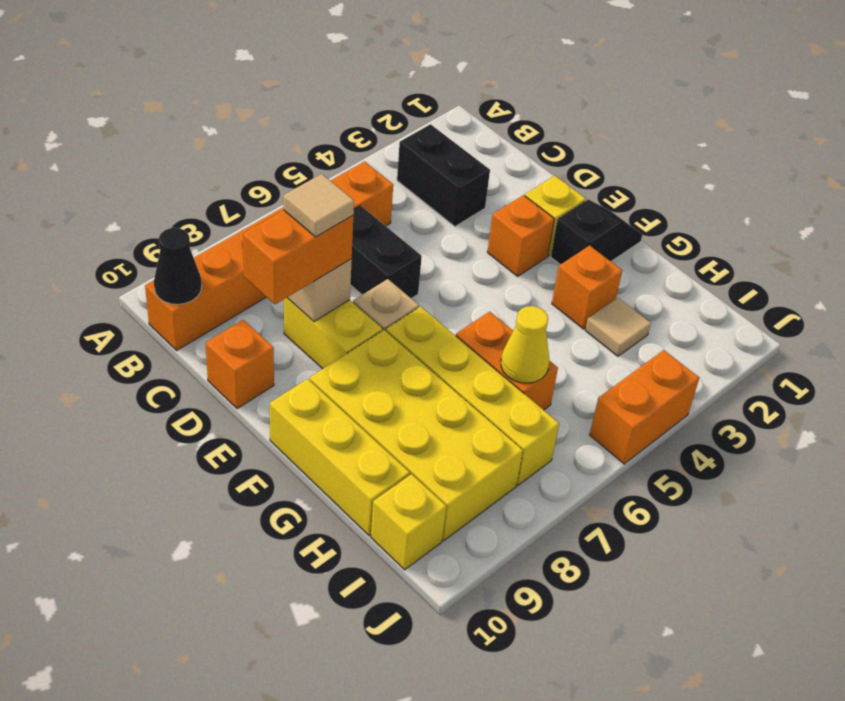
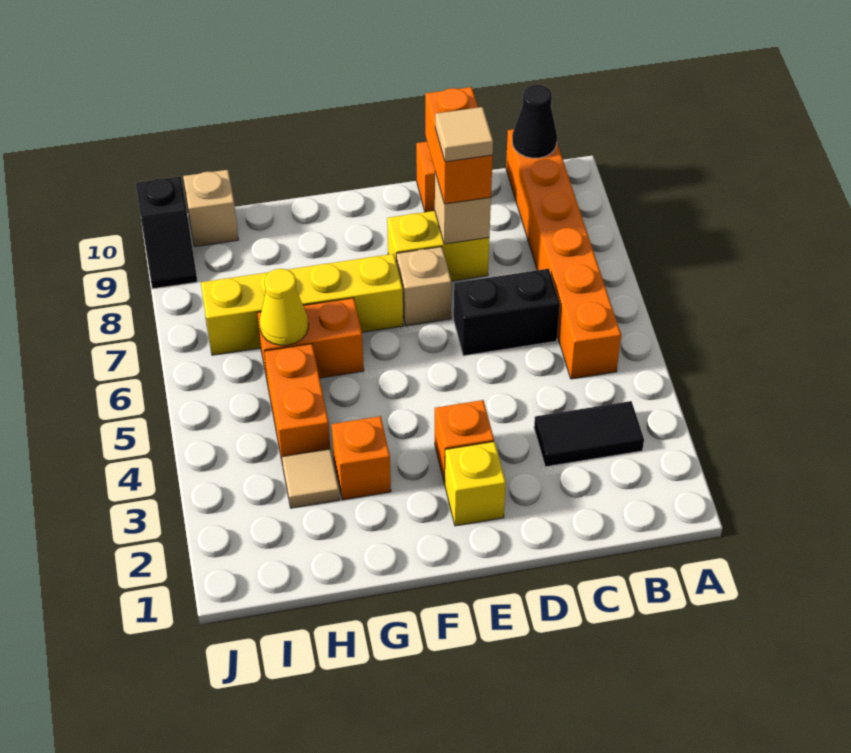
black brick B3:C3 level 1 -> black tile B3:C3 level 1
black slope F1:F2 level 1 top 2 -> black slope J9:J10 level 1 top 10
yellow brick F8:I9 level 1 -> none
yellow brick F10:H10 level 1 -> none
yellow brick I10 level 1 -> tan brick I10 level 1
orange brick J4:J5 level 1 -> orange brick H4:H5 level 1

